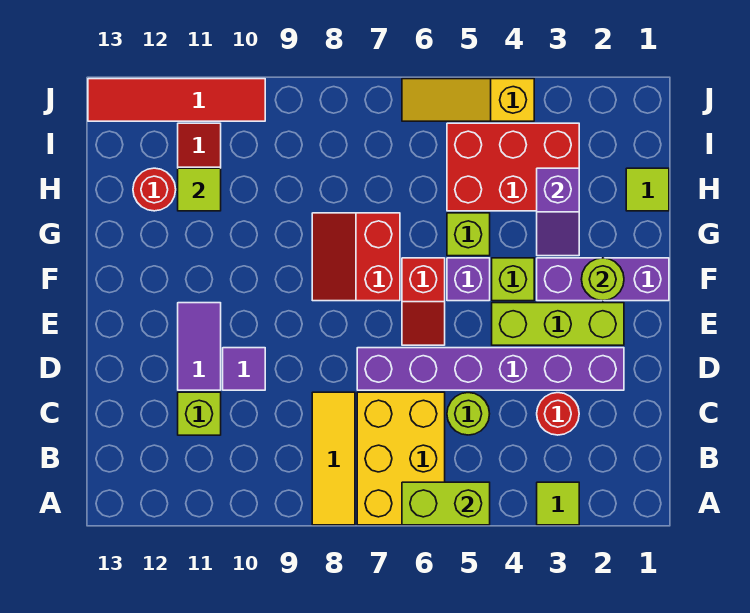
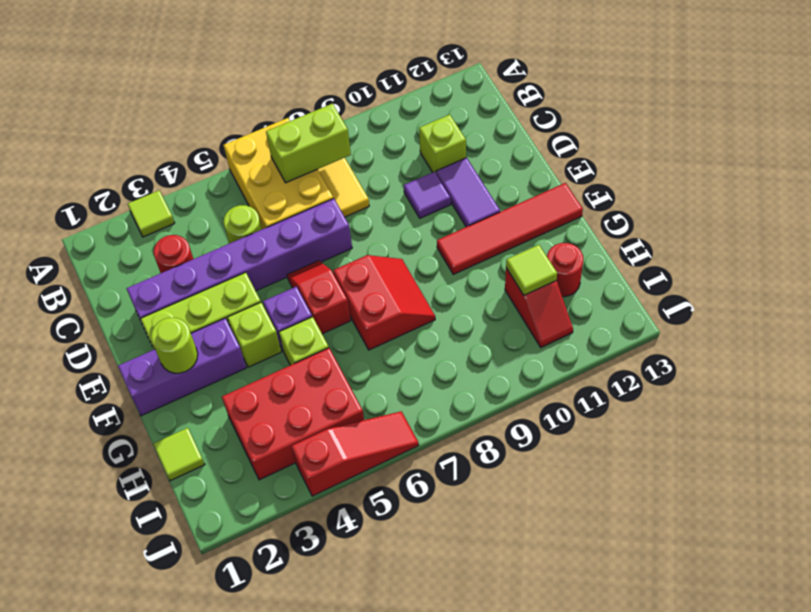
lime brick A5:A6 level 2 -> lime brick B7:B8 level 2
purple slope G3:H3 level 2 top H -> none
yellow slope J4:J6 level 1 top 4 -> red slope J4:J6 level 1 top 4
red tile J10:J13 level 1 -> red tile F10:F13 level 1

